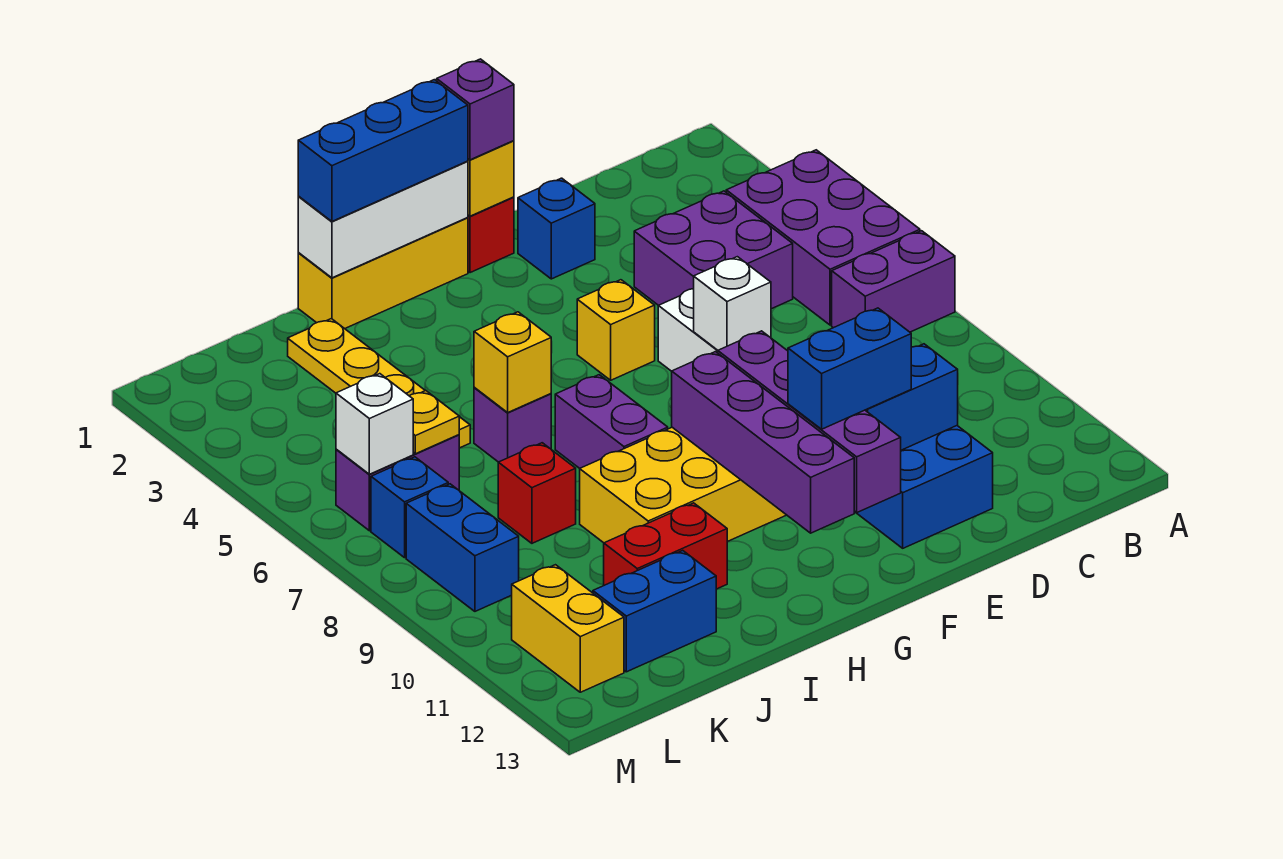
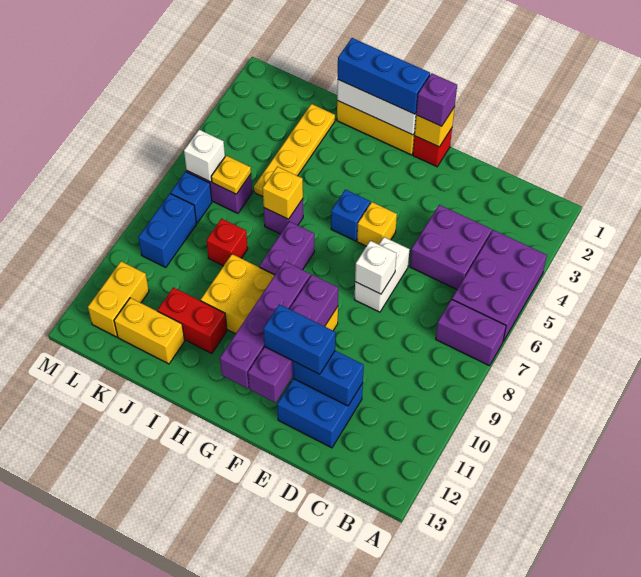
blue brick E2 level 1 -> blue brick G5 level 1
blue brick J12:K12 level 1 -> yellow brick J12:K12 level 1

